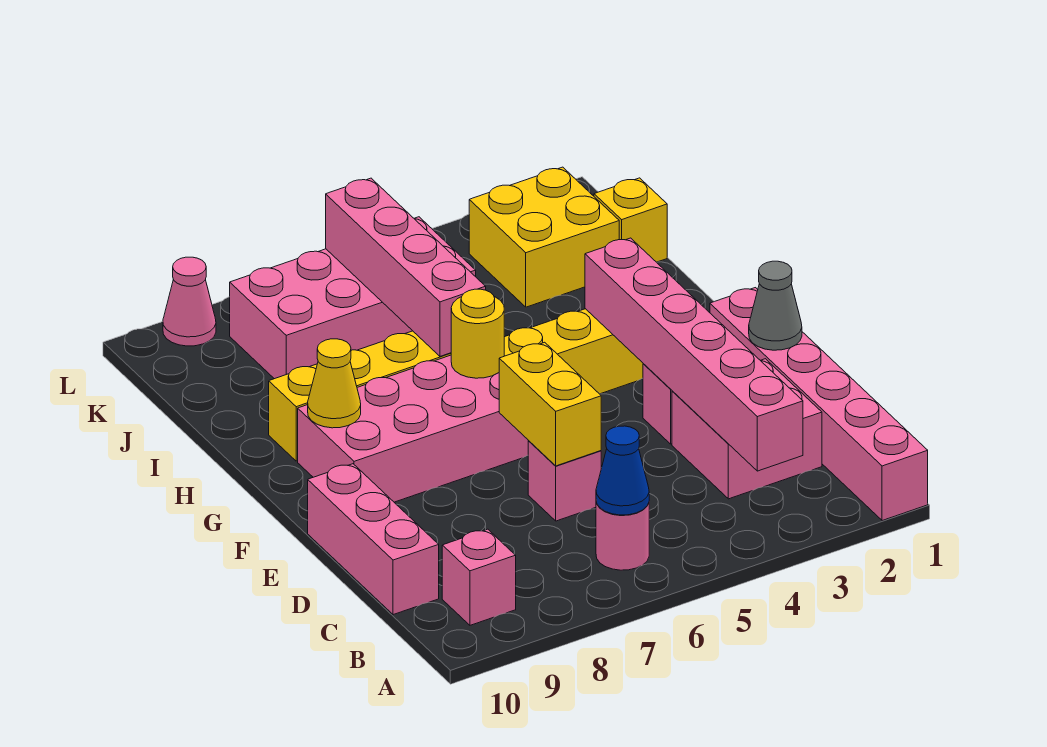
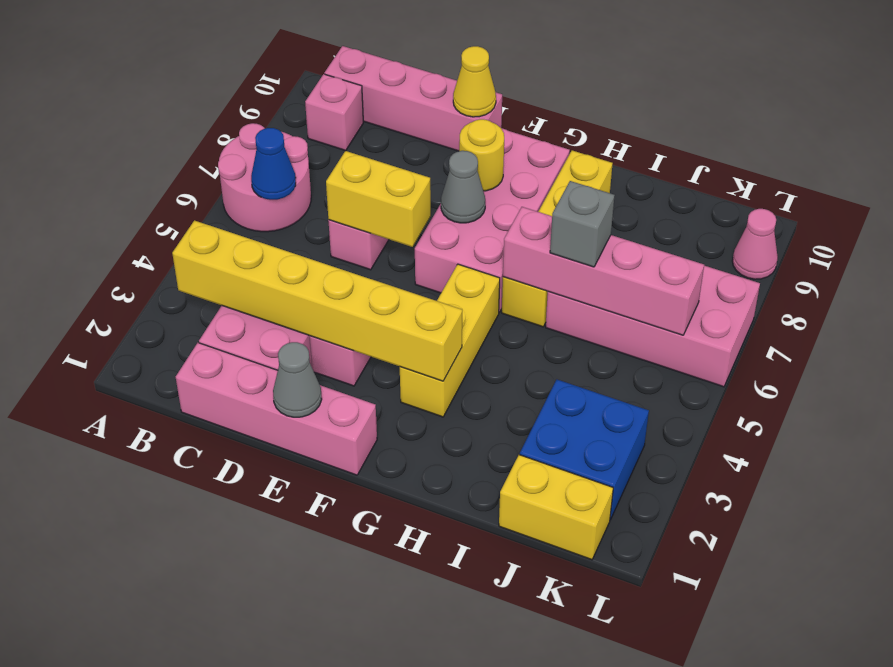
pink brick A1:F1 level 1 -> pink brick C1:F1 level 1
pink brick B3:G3 level 2 -> yellow brick B3:G3 level 2
pink round brick B6 level 1 -> pink round brick A6:B7 level 1
pink brick C10:E10 level 1 -> pink brick B10:E10 level 1
none -> grey cone F7 level 2
yellow round brick G6 level 2 -> yellow round brick F8 level 2
yellow cone G9 level 2 -> yellow cone E10 level 2
none -> grey brick I6 level 3
yellow brick J1 level 1 -> yellow brick J1:K1 level 1
yellow brick J2:K3 level 1 -> blue brick J2:K3 level 1
pink brick J5:K8 level 1 -> pink brick I6:L7 level 1

